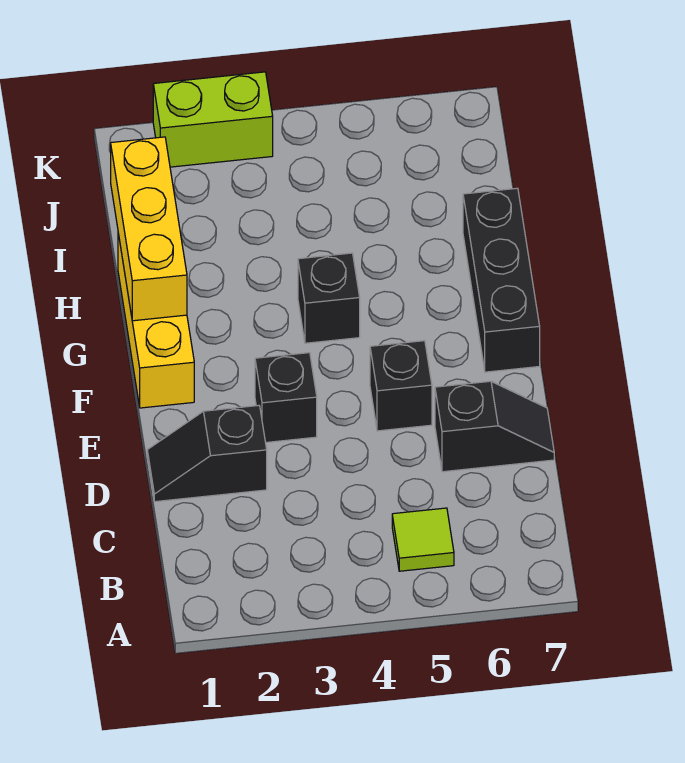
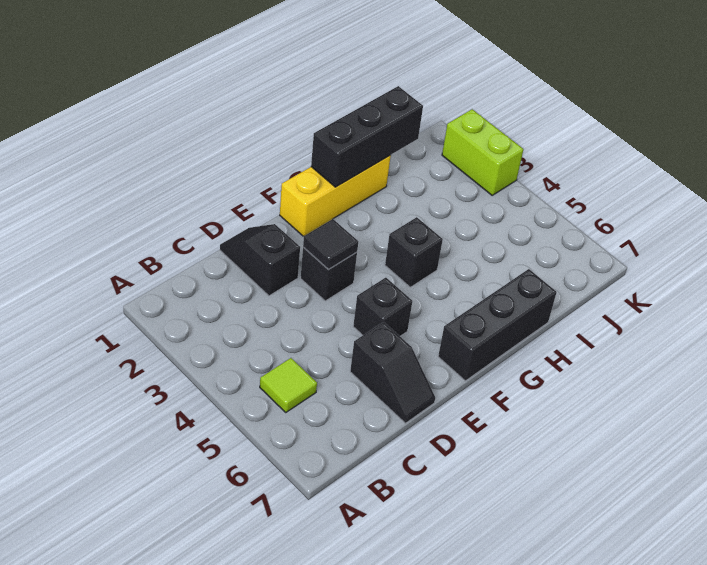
none -> black tile E3 level 2
yellow brick G1:I1 level 2 -> black brick G1:I1 level 2

